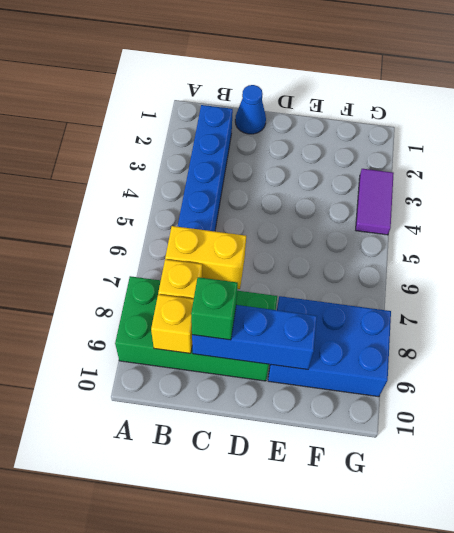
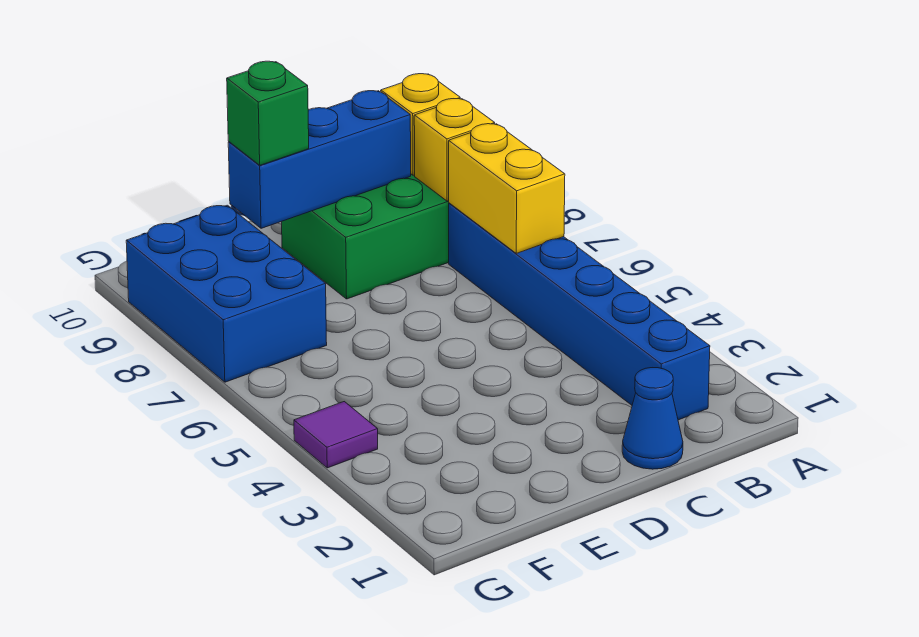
yellow brick B7:C7 level 2 -> yellow brick B6:B7 level 2
green brick C9 level 3 -> green brick E9 level 3
blue brick E8:G9 level 1 -> blue brick F7:G9 level 1
purple tile G3:G4 level 1 -> purple tile G4 level 1

